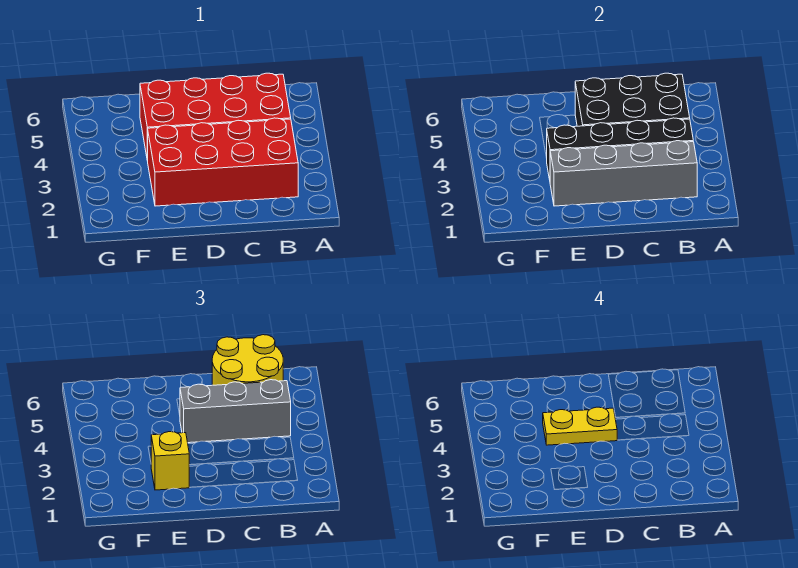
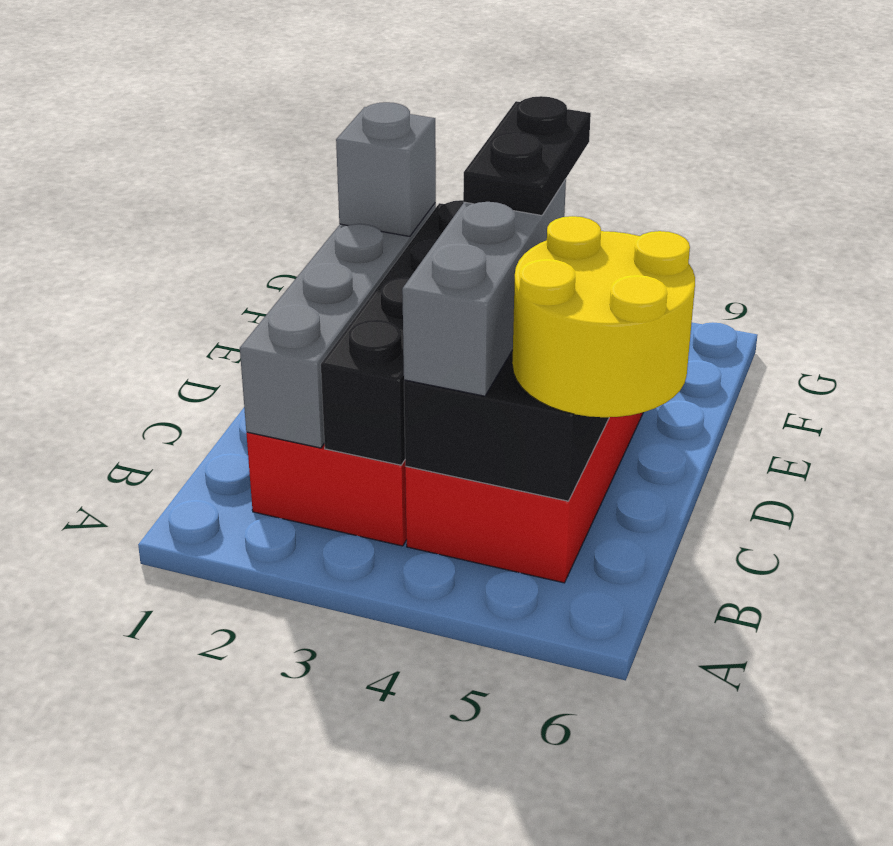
yellow plate D4:E4 level 4 -> black plate D4:E4 level 4
yellow brick E2 level 3 -> grey brick E2 level 3

